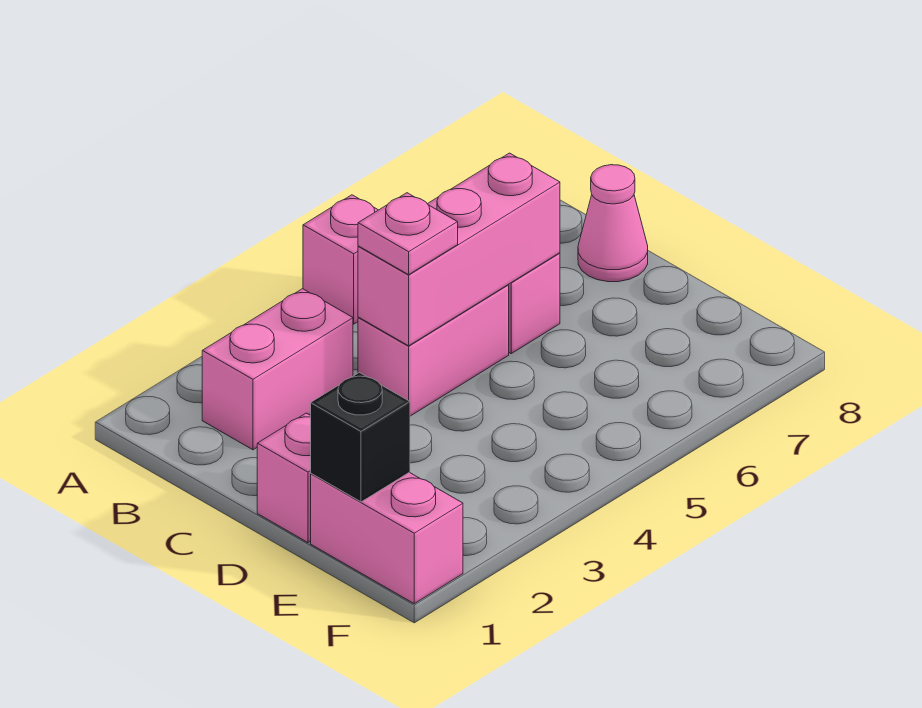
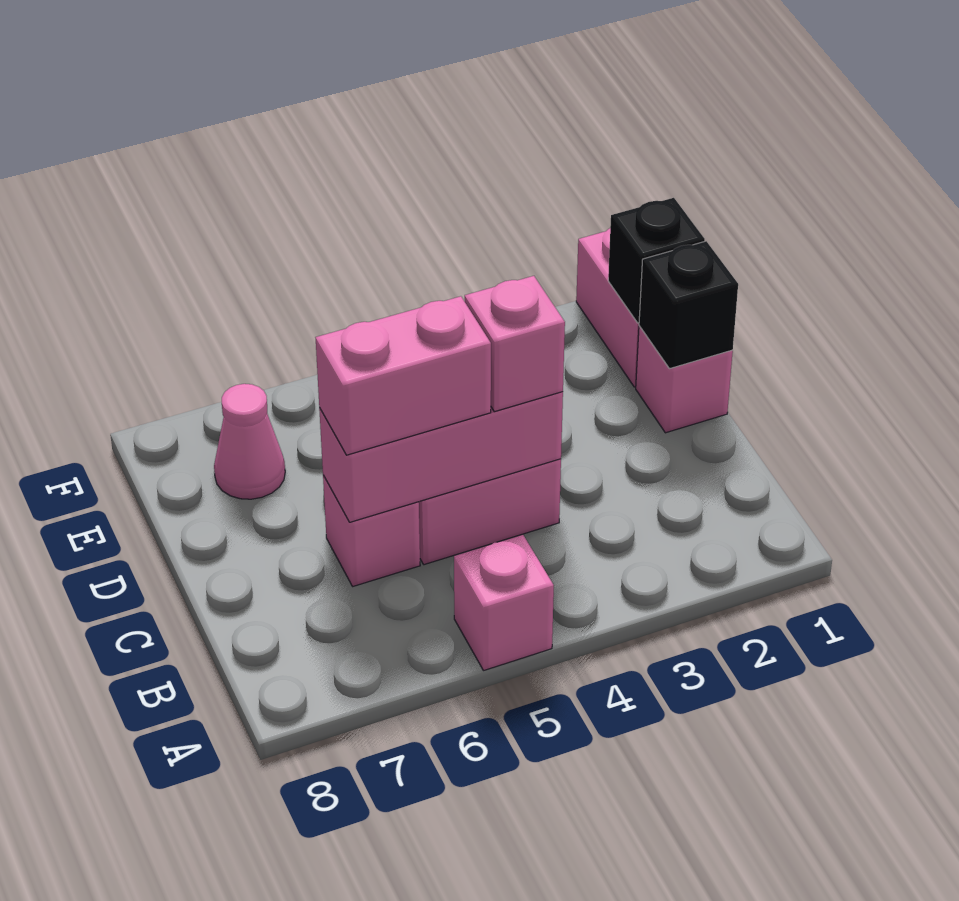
pink brick B2:B3 level 1 -> pink brick C5:C6 level 3
pink plate C4 level 3 -> pink brick C4 level 3
pink cone C8 level 1 -> pink cone E7 level 1
none -> black brick D1 level 2

